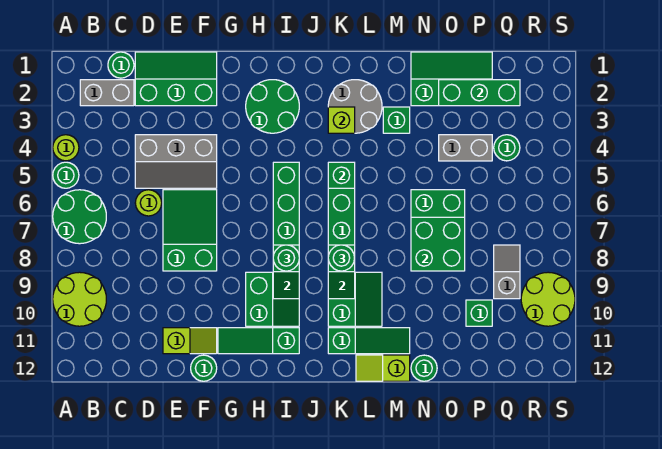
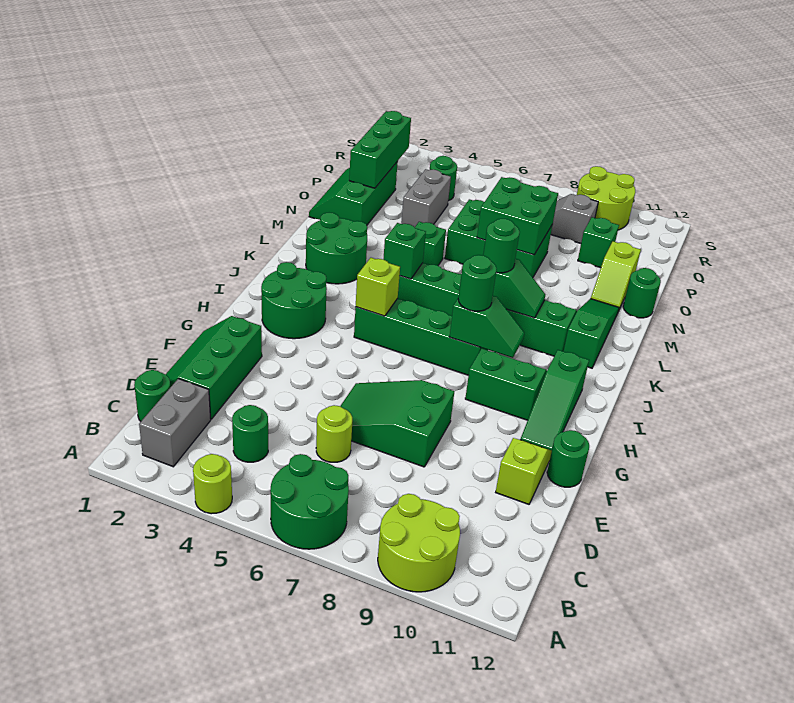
green round brick A5 level 1 -> green round brick C4 level 1
grey slope D4:F5 level 1 top 4 -> none
grey round brick K2:L3 level 1 -> green round brick K2:L3 level 1
lime brick K3 level 2 -> lime brick I5 level 2
lime slope L12:M12 level 1 top M -> lime slope N11:O11 level 1 top O
green brick M3 level 1 -> green brick M5 level 1

